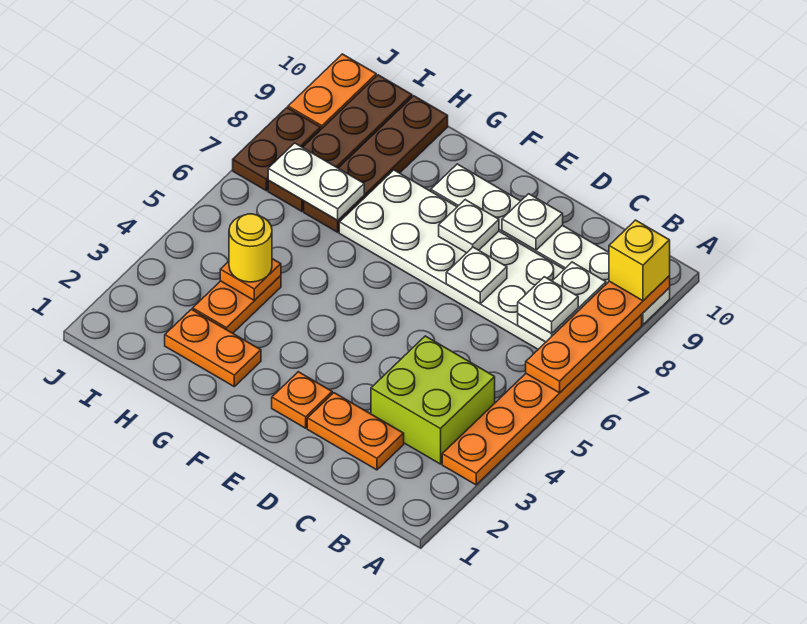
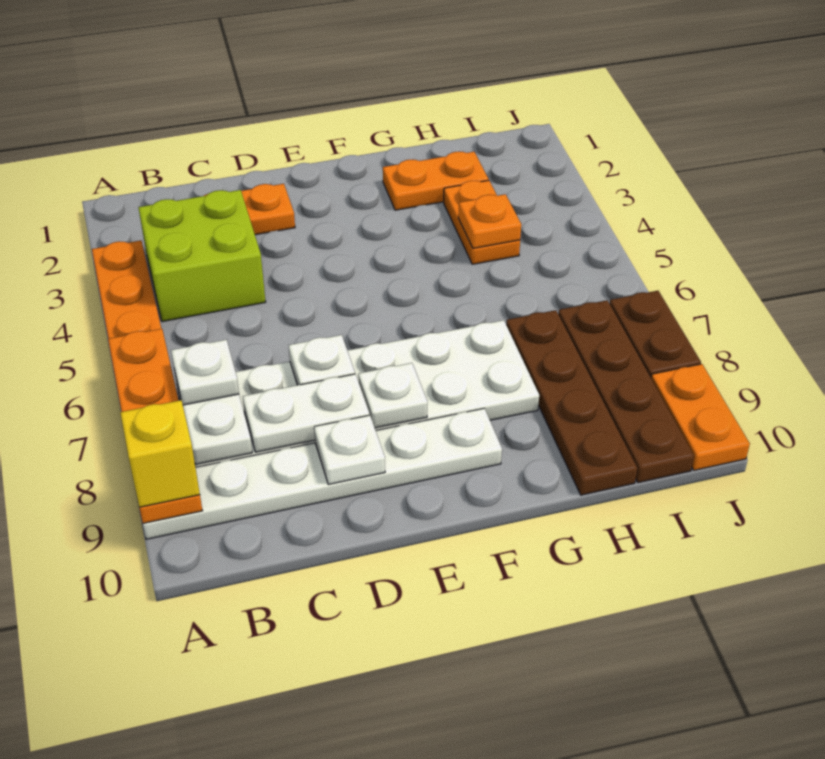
orange plate E2 level 1 -> none
yellow round brick H4 level 3 -> none
white plate H7:I7 level 2 -> white plate C8:D8 level 2

